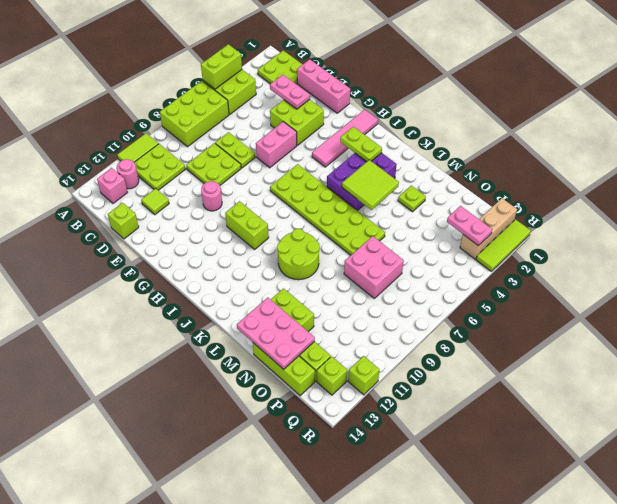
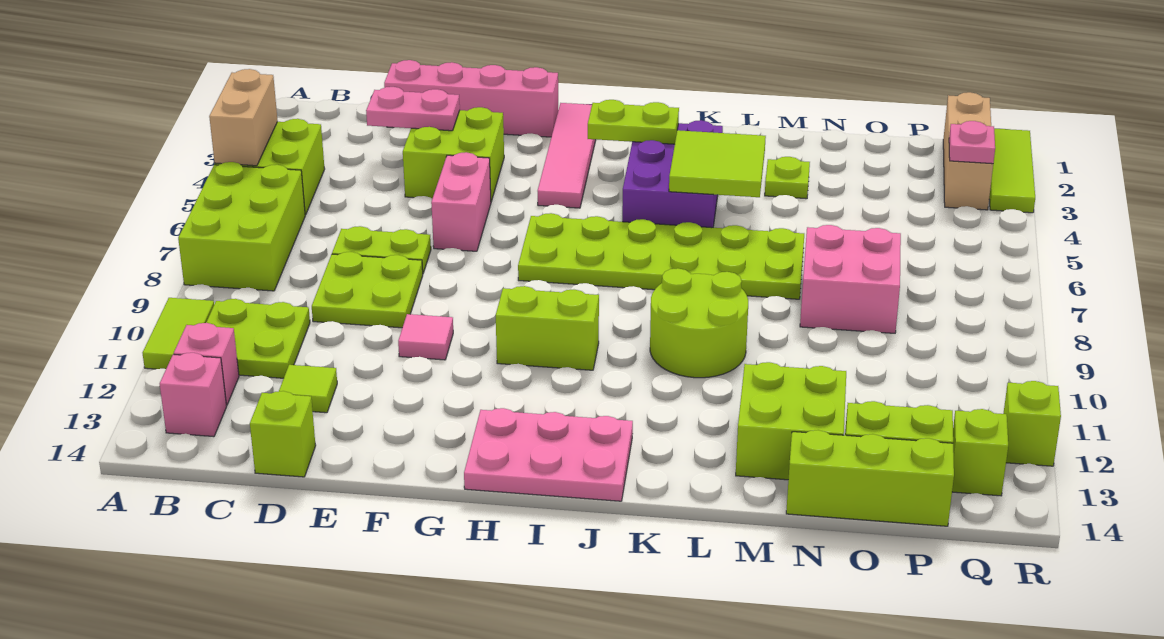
lime brick A4:A5 level 2 -> tan brick A4:A5 level 2
lime plate B1:C2 level 1 -> none
pink round brick B12 level 1 -> pink brick B12 level 1
pink brick D1:F1 level 1 -> pink brick D1:G1 level 1
pink round brick F10 level 1 -> pink tile F10 level 1
pink plate M13:O14 level 2 -> pink plate H13:J14 level 1
pink plate P3:Q3 level 2 -> pink plate Q3 level 2

